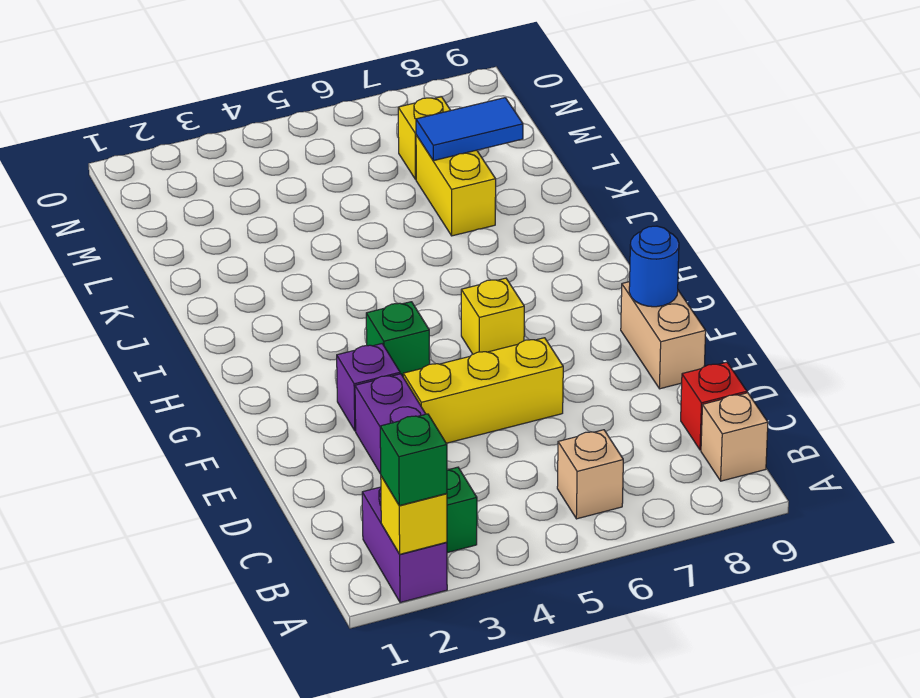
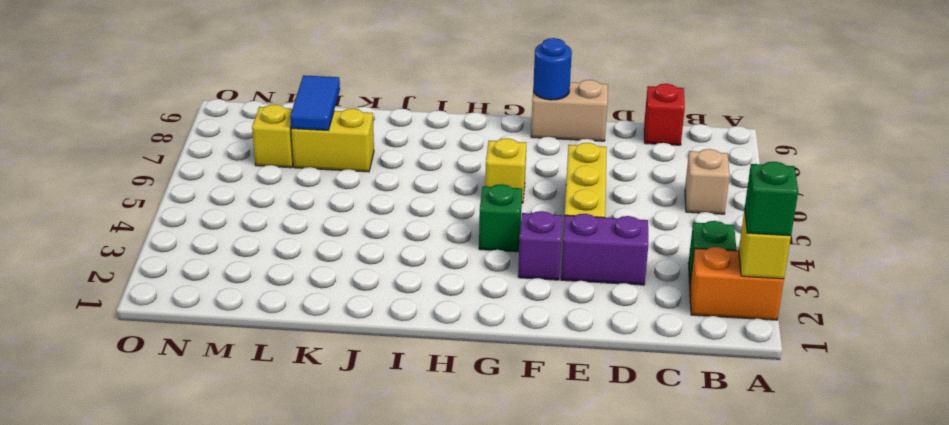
purple brick A2:B2 level 1 -> orange brick A2:B2 level 1
tan brick B9 level 1 -> none

